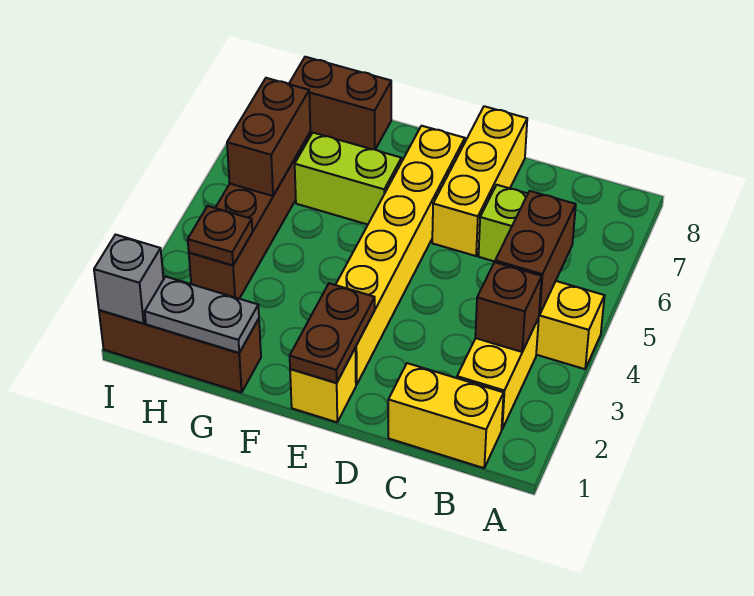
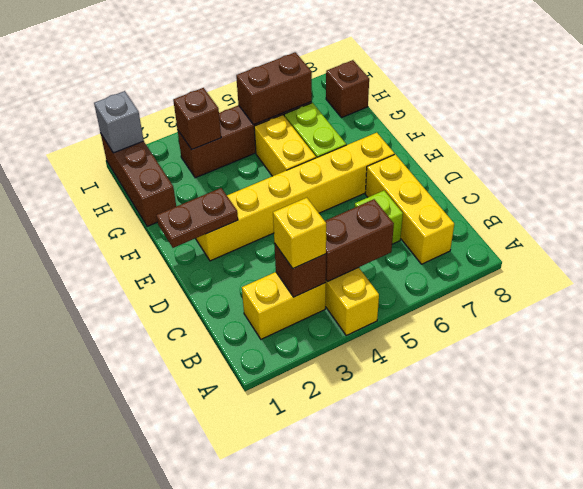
yellow brick B1:C1 level 1 -> yellow brick F5:G5 level 1
yellow brick D6:D8 level 1 -> yellow brick B7:D7 level 1
yellow brick E1 level 1 -> yellow brick B3 level 3
grey plate G1:H1 level 2 -> none
brown brick G8:H8 level 1 -> brown brick H8 level 1
brown plate H3 level 2 -> brown brick H3 level 2

